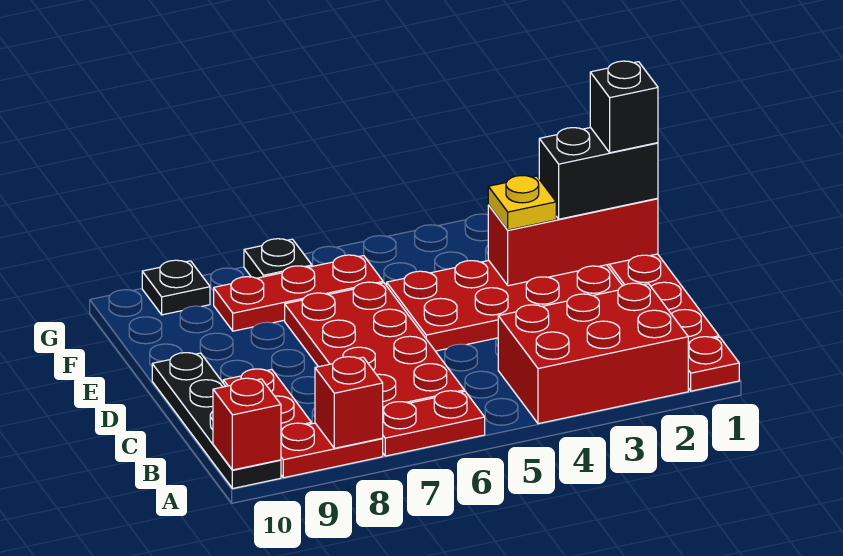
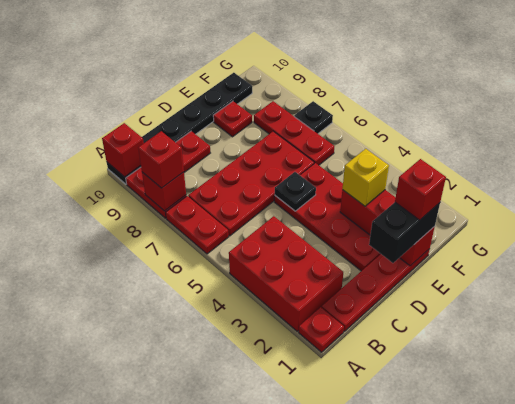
none -> red brick A8 level 3
black plate A10:D10 level 1 -> black plate A10:F10 level 1
black brick E1:E2 level 3 -> black brick D1:E1 level 3
black brick E1 level 4 -> red brick E1 level 4
yellow plate E3 level 3 -> yellow brick E3 level 3
none -> red plate E9 level 1
black plate G9 level 1 -> black plate D5 level 2

